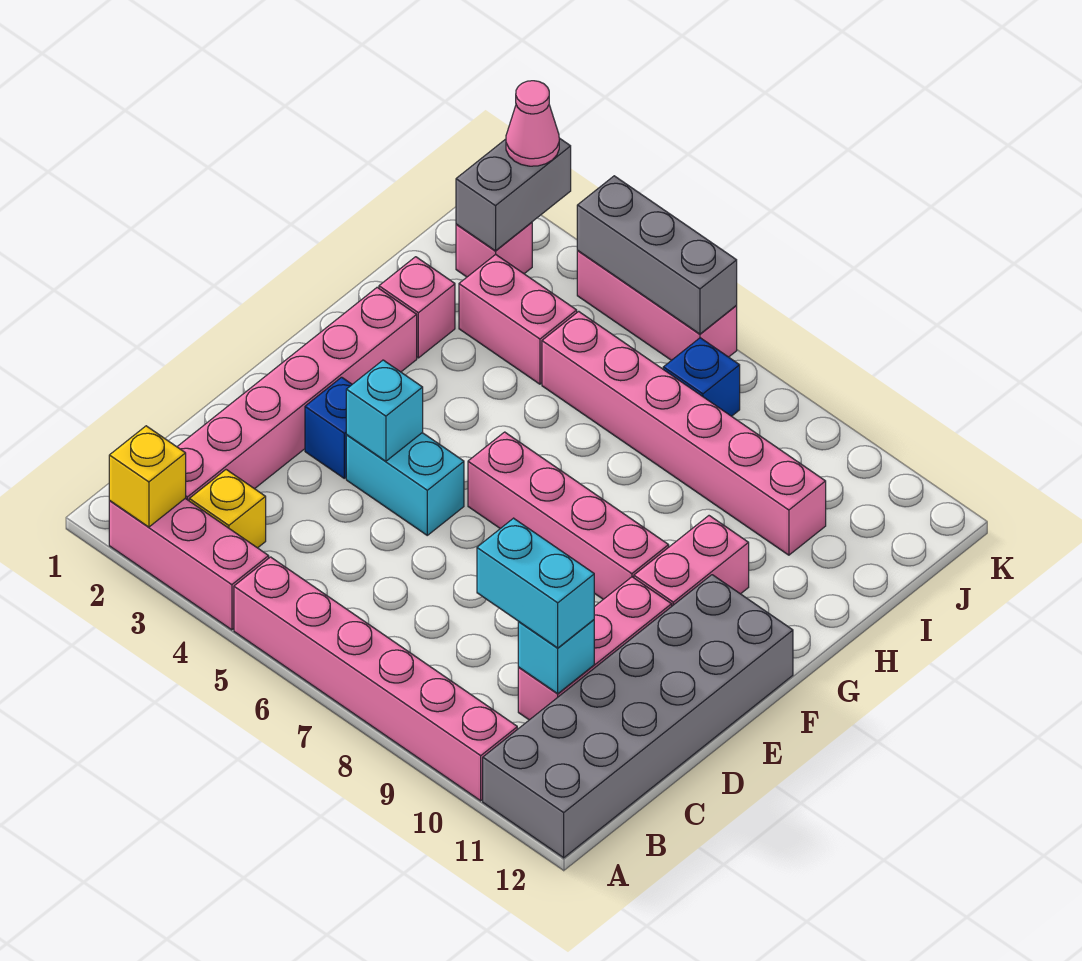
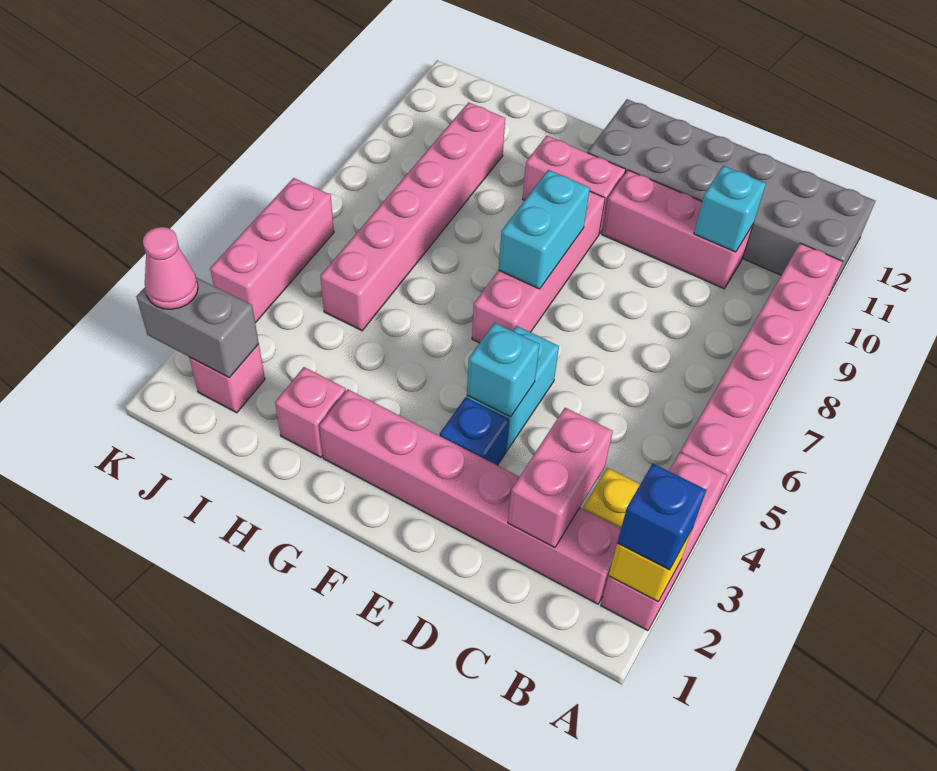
cyan brick C9:C10 level 3 -> cyan brick F7:F8 level 2
pink brick I3:I4 level 1 -> pink brick C2:C3 level 2
blue brick J7 level 1 -> blue brick A2 level 3
grey brick K4:K6 level 2 -> none

